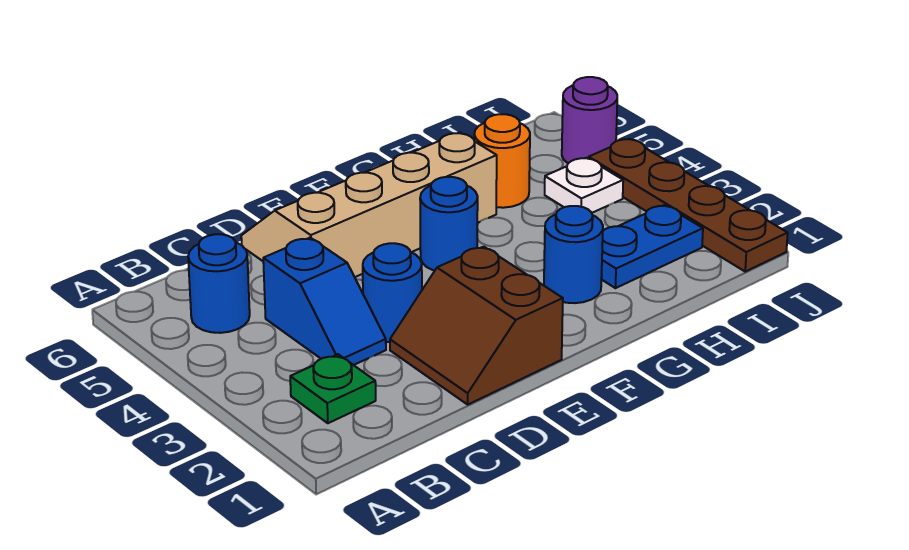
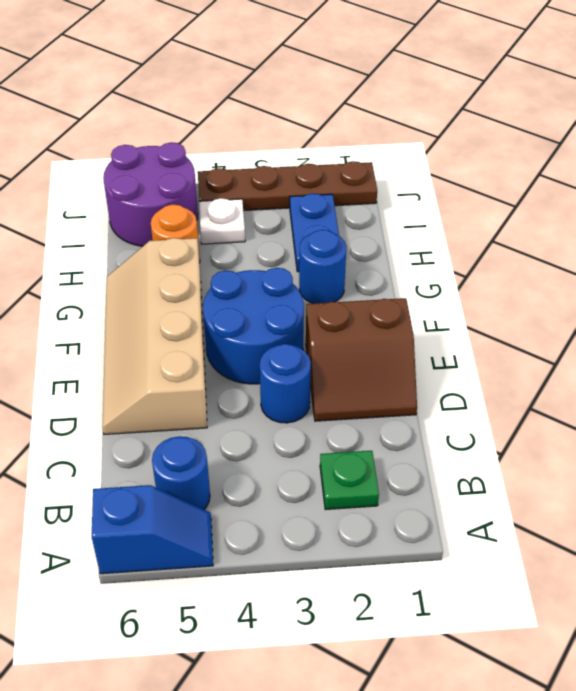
blue slope C3:C4 level 1 top 4 -> blue slope A5:A6 level 1 top 6
blue round brick F4 level 1 -> blue round brick E3:F4 level 1
purple round brick J5 level 1 -> purple round brick I5:J6 level 1

